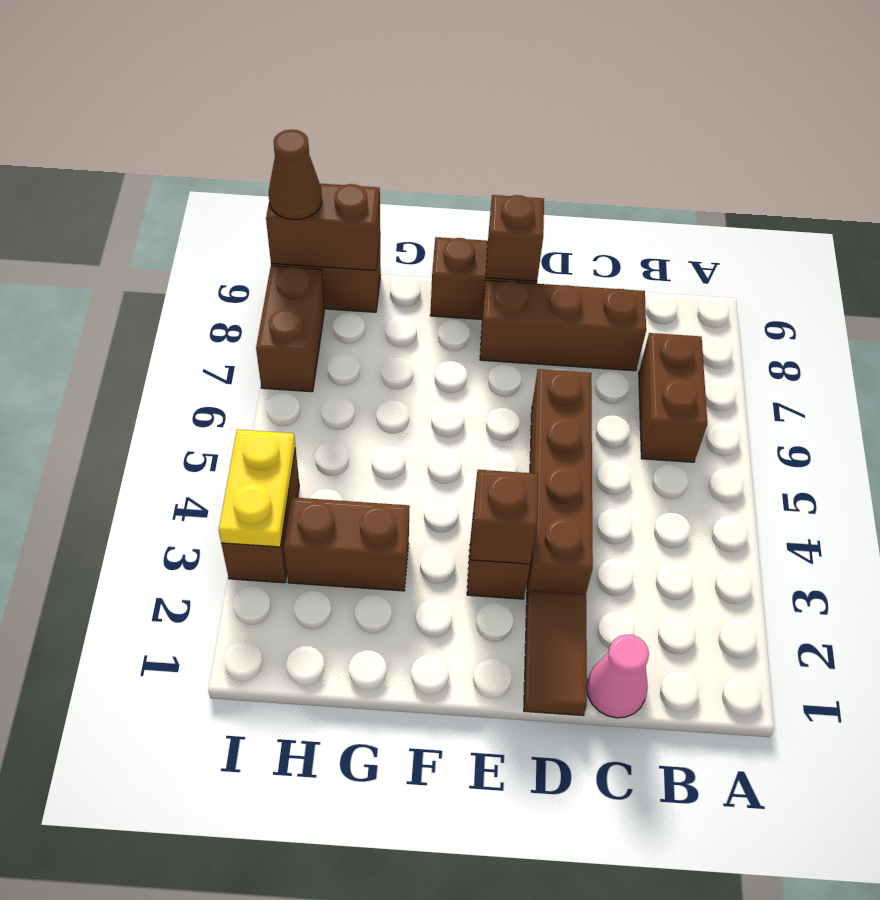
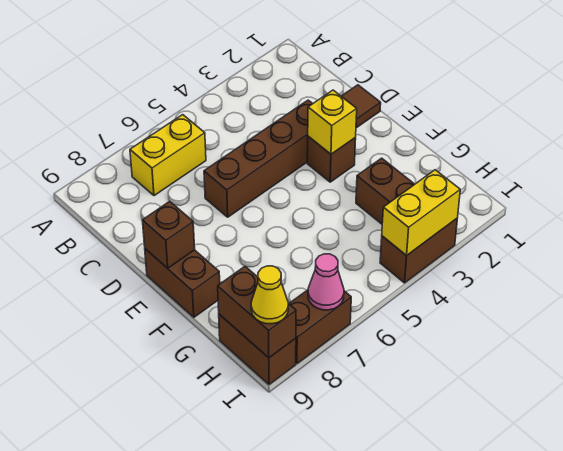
brown brick B6:B7 level 1 -> yellow brick B6:B7 level 1
pink cone C1 level 1 -> pink cone I7 level 2
brown brick C8:E8 level 1 -> none
brown brick E3 level 2 -> yellow brick E3 level 2
yellow plate I3:I4 level 2 -> yellow brick I3:I4 level 2
brown cone I9 level 3 -> yellow cone I9 level 3

